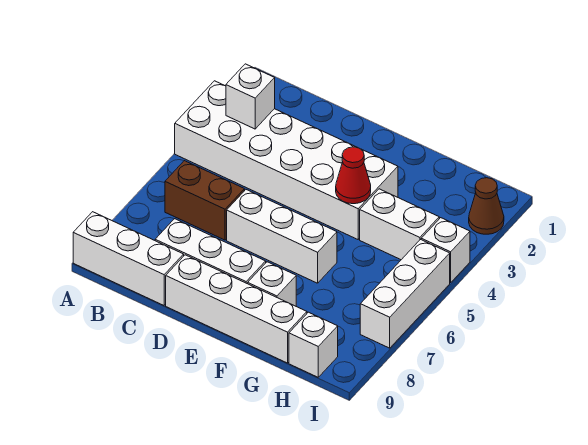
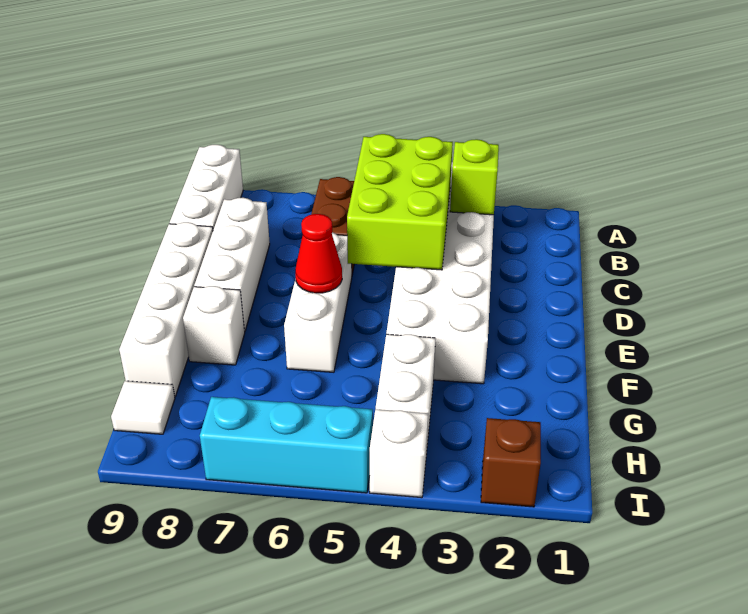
white brick B3 level 2 -> lime brick B3 level 2
none -> lime brick B4:D5 level 2
red cone F4 level 2 -> red cone E6 level 2
white brick H9 level 1 -> white tile H9 level 1
brown cone I2 level 1 -> brown brick I2 level 1
white brick I5:I7 level 1 -> cyan brick I5:I7 level 1

